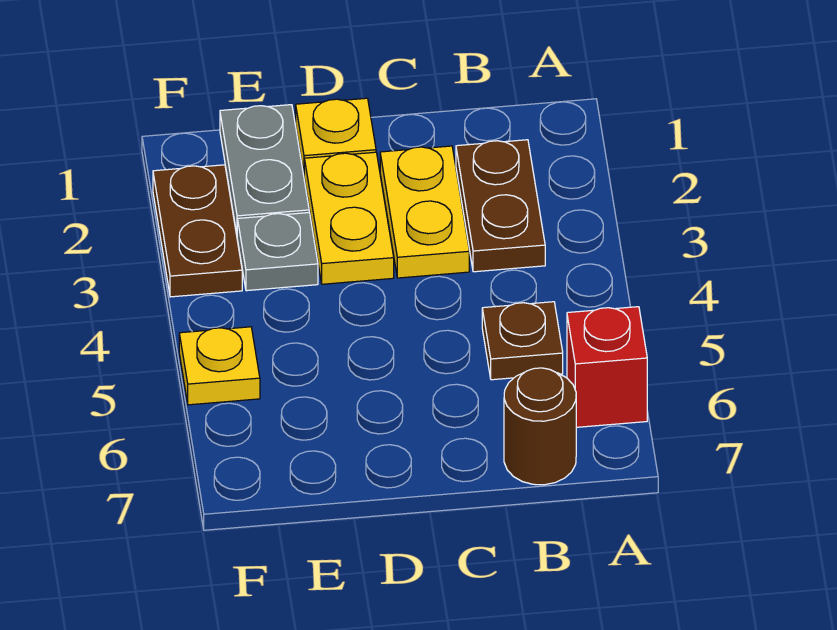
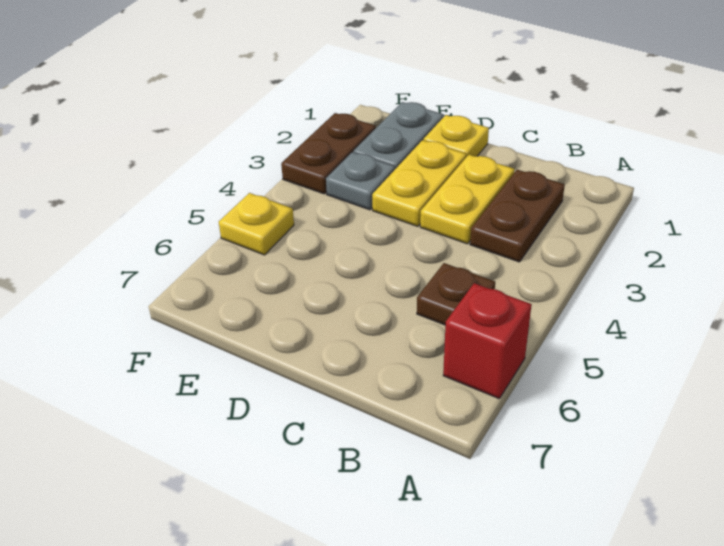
brown round brick B7 level 1 -> none

